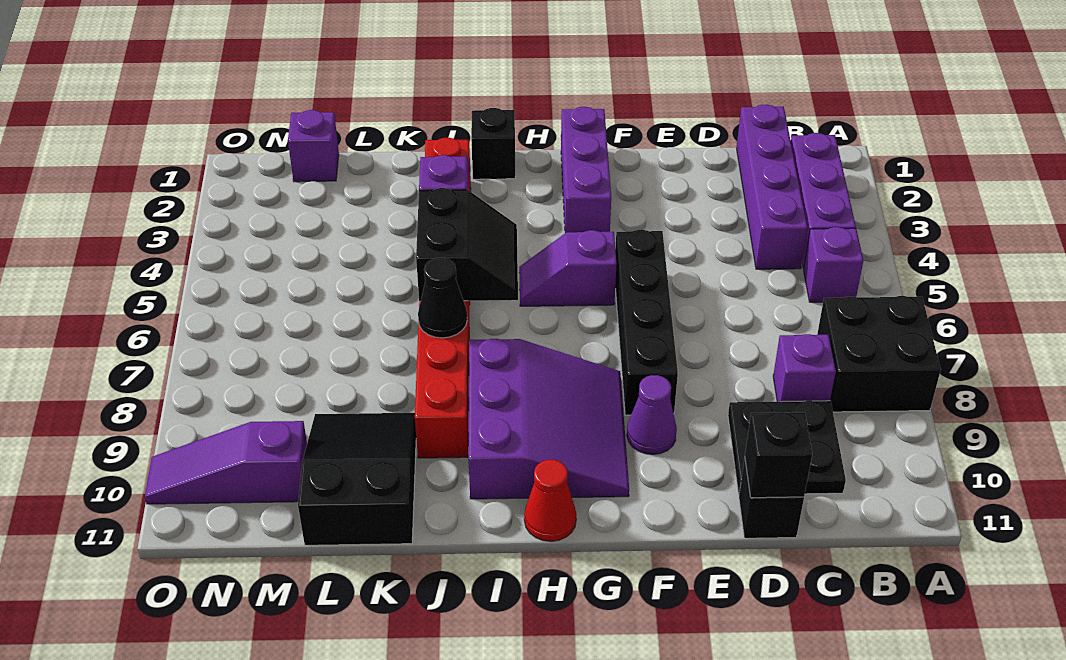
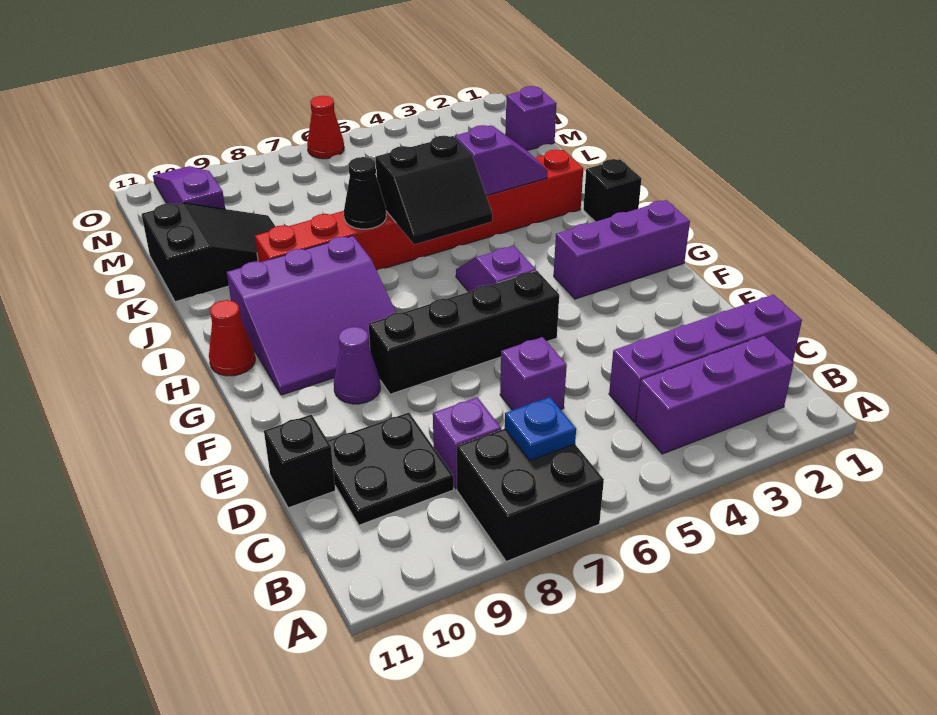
purple brick B5 level 1 -> purple brick D6 level 1
none -> blue plate B7 level 2
black brick D11 level 2 -> none
none -> red cone O6 level 1

